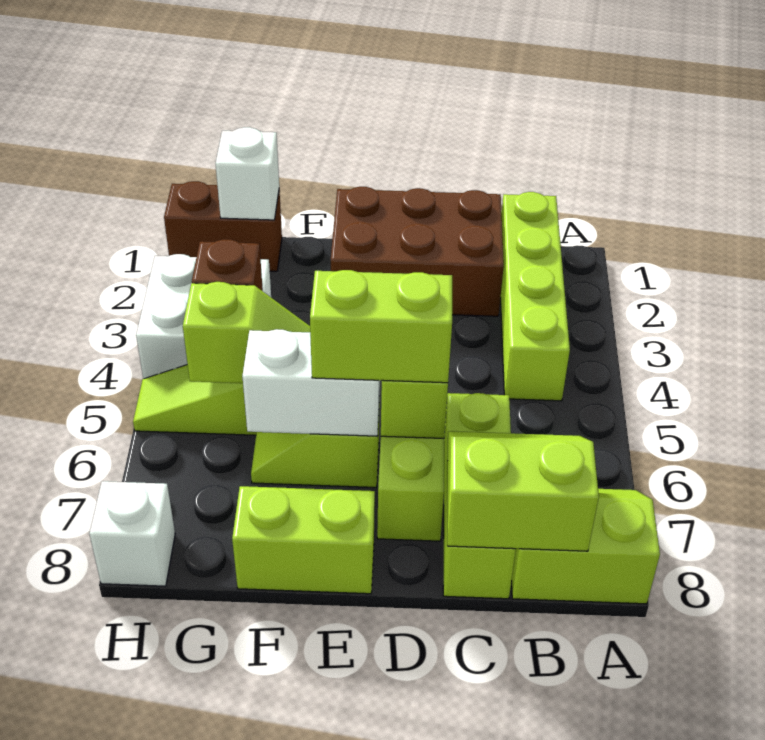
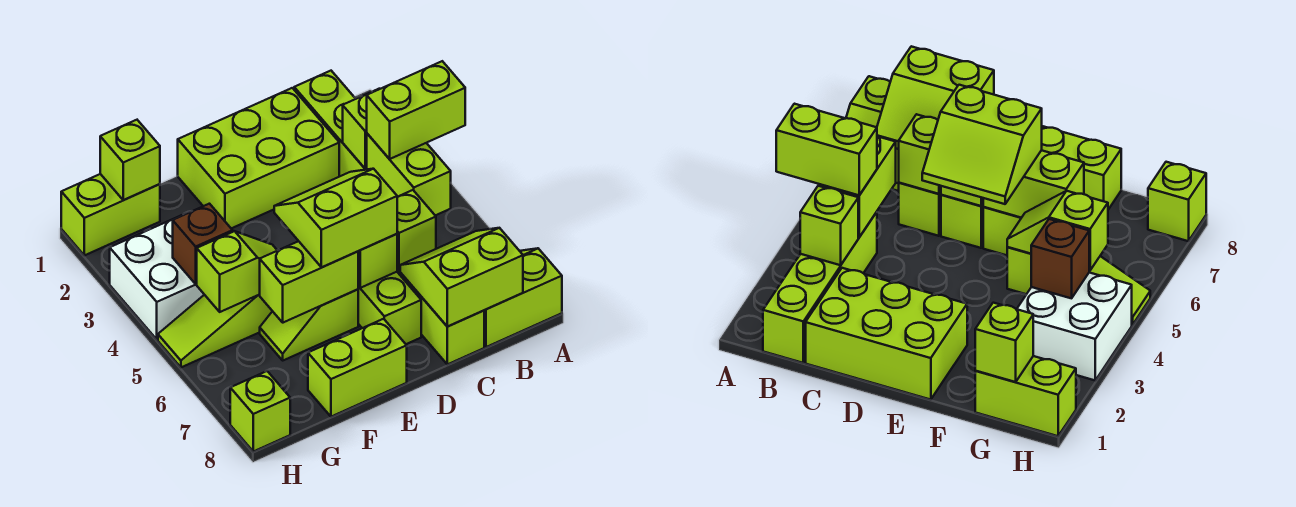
none -> lime brick A4:B4 level 3
none -> lime brick B3 level 2
none -> lime brick B4:B5 level 2
brown brick C1:E2 level 1 -> lime brick C1:E2 level 1
none -> lime brick C6 level 2
white brick E6:F6 level 2 -> lime brick E6:F6 level 2
brown brick G1:H1 level 1 -> lime brick G1:H1 level 1
white brick G1 level 2 -> lime brick G1 level 2
white brick H8 level 1 -> lime brick H8 level 1

